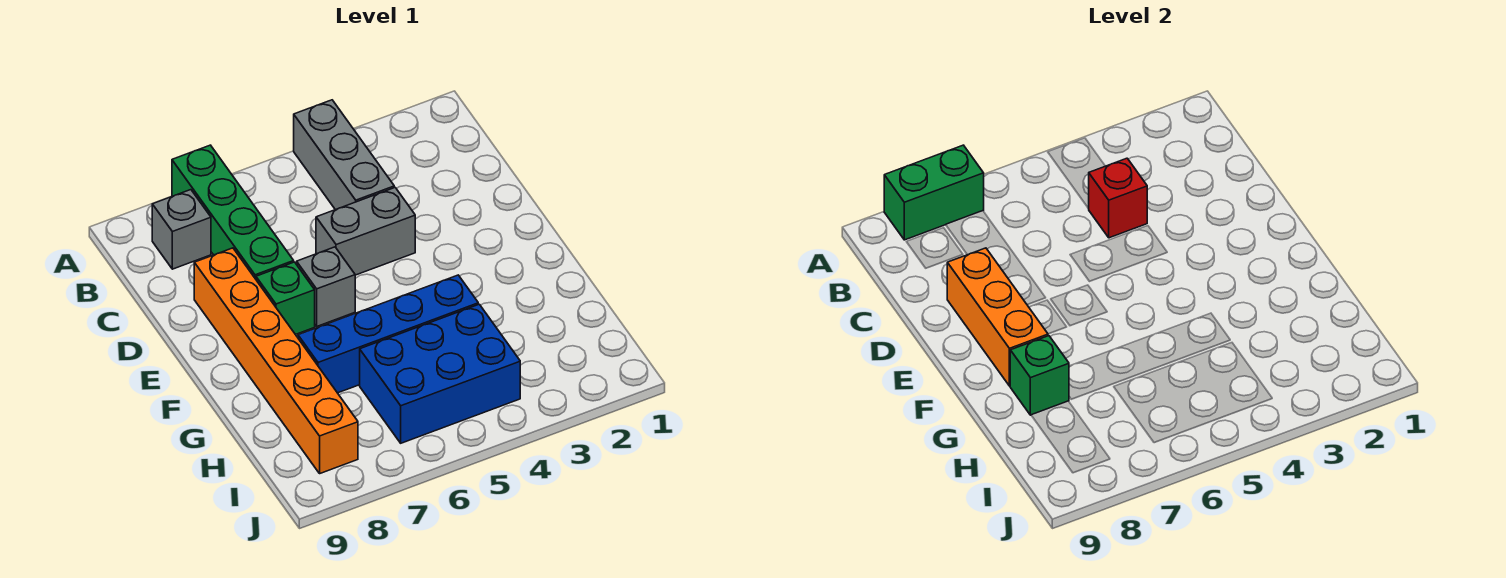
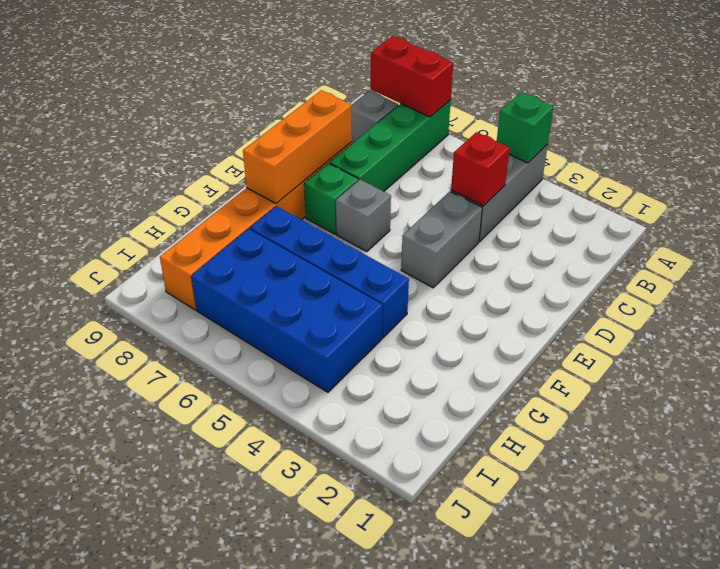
green brick A7:A8 level 2 -> red brick A7:A8 level 2
grey brick D4:D5 level 1 -> grey brick D4:E4 level 1
green brick G8 level 2 -> green brick A4 level 2
blue brick H4:I6 level 1 -> blue brick H4:I7 level 1

